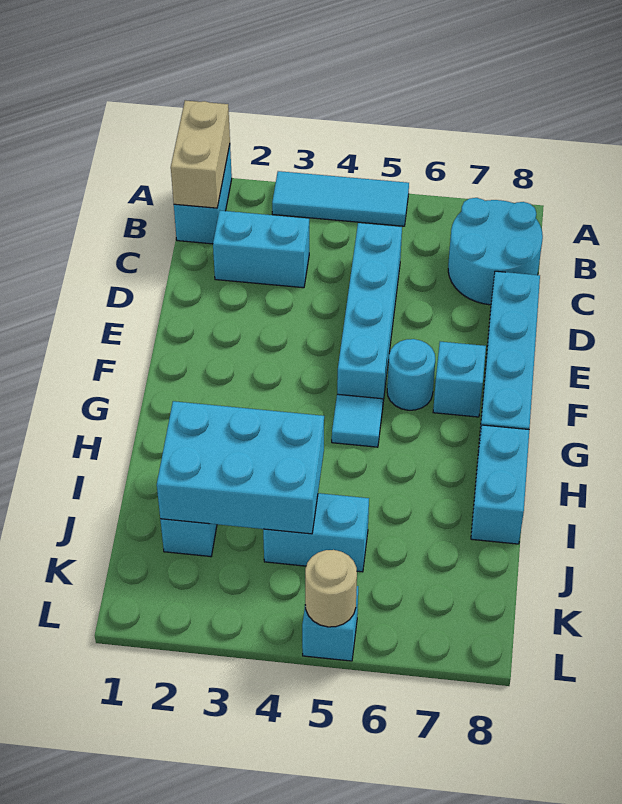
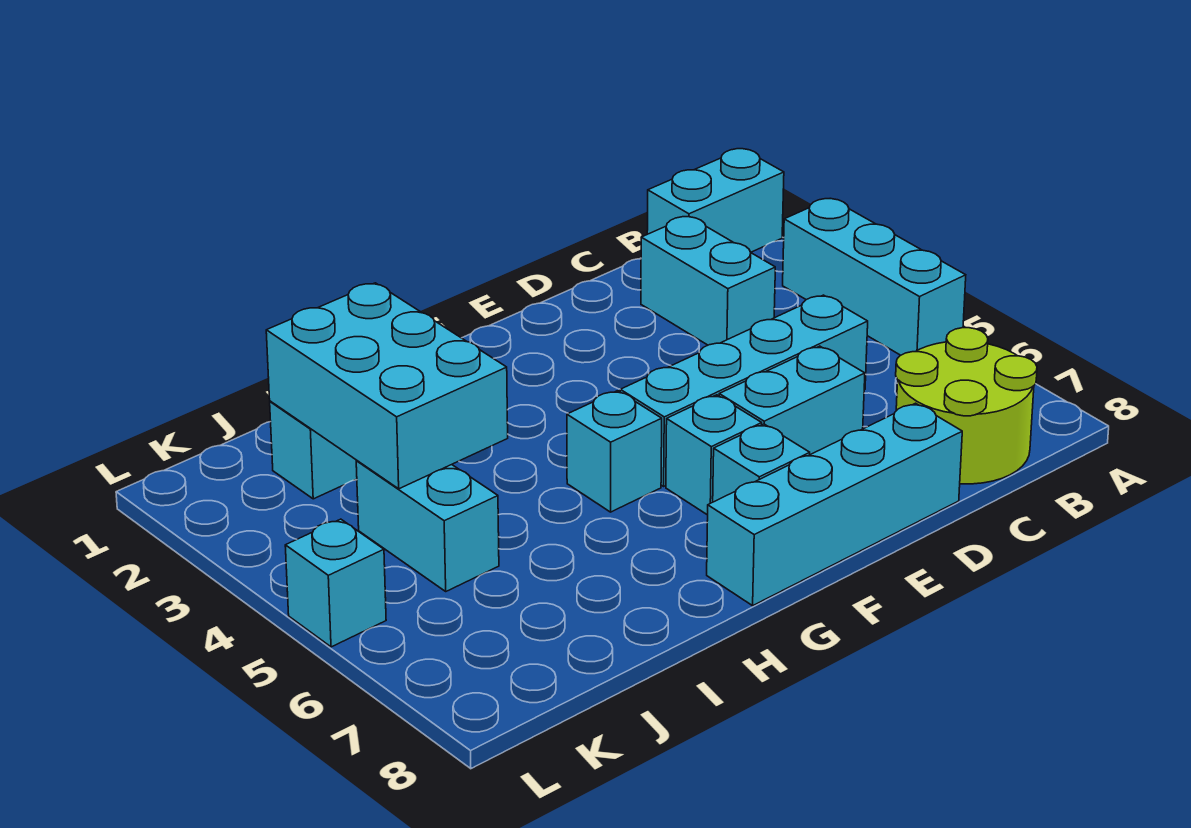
tan brick A1:B1 level 2 -> none
cyan tile A3:A5 level 1 -> cyan brick A3:A5 level 1
cyan round brick B7:C8 level 1 -> lime round brick B7:C8 level 1
cyan round brick F6 level 1 -> cyan brick F6 level 1
cyan tile G5 level 1 -> cyan brick G5 level 1
cyan brick H8:I8 level 1 -> cyan brick D6:E6 level 1
tan round brick L5 level 2 -> none

